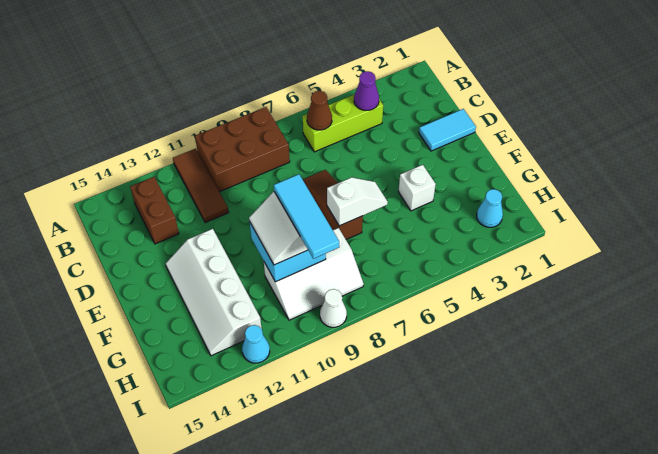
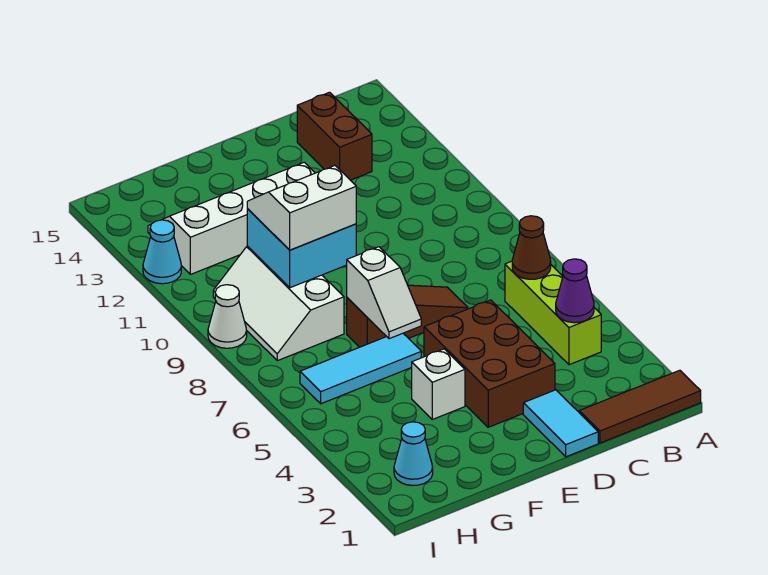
brown brick A8:B10 level 1 -> brown brick D3:E5 level 1
brown tile A11:C11 level 1 -> brown tile A1:C1 level 1
brown brick B13:C13 level 1 -> brown brick C13:C14 level 1
cyan tile F9:H9 level 4 -> cyan tile F6:H6 level 1

